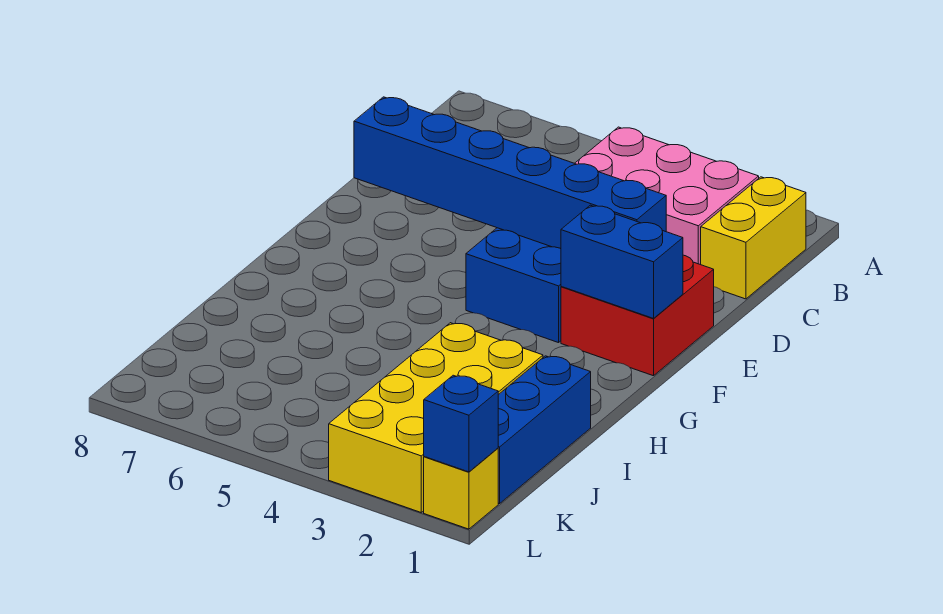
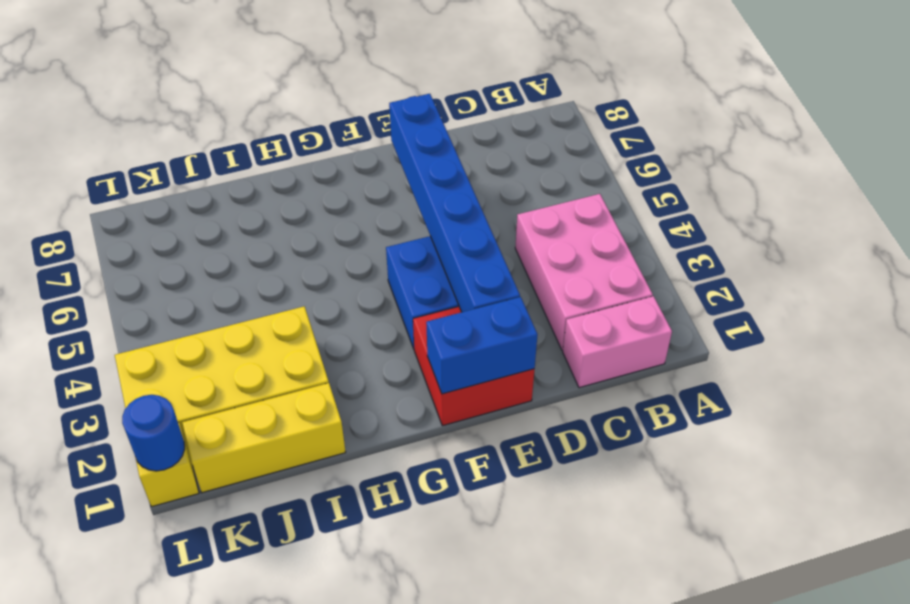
yellow brick B1:C1 level 1 -> pink brick B1:C1 level 1
blue brick F1:F2 level 2 -> blue brick E1:F1 level 2
blue brick I1:K1 level 1 -> yellow brick I1:K1 level 1
blue brick L1 level 2 -> blue round brick L1 level 2

